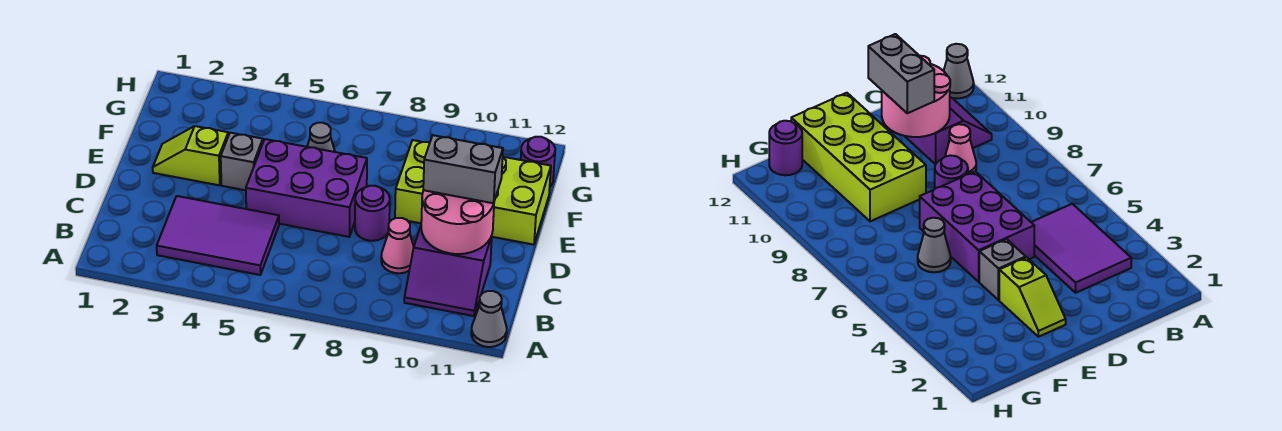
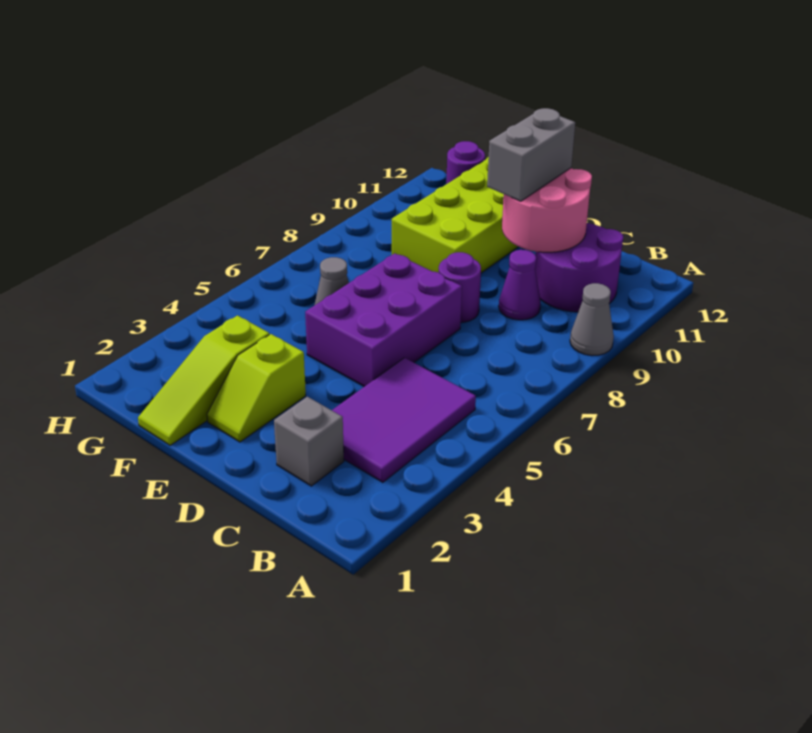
grey cone A12 level 1 -> grey cone A9 level 1
purple slope B10:C11 level 1 top C -> purple round brick B10:C11 level 1
pink cone C9 level 1 -> purple cone C9 level 1
grey brick E4 level 1 -> grey brick C2 level 1
none -> lime slope F1:F3 level 1 top 3

